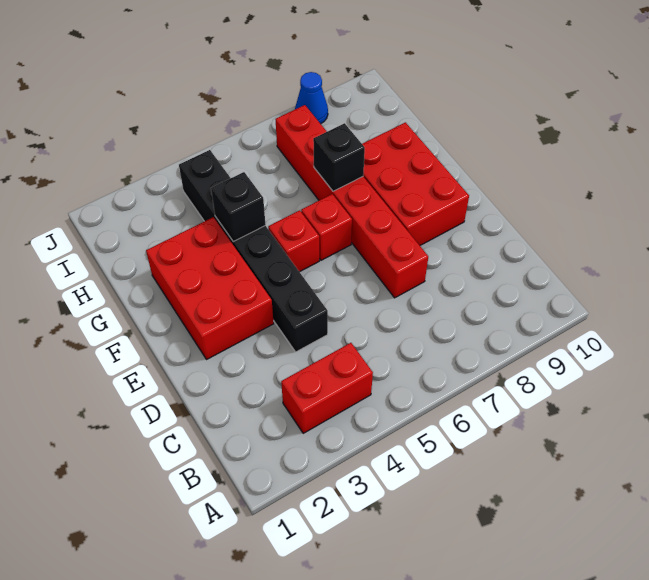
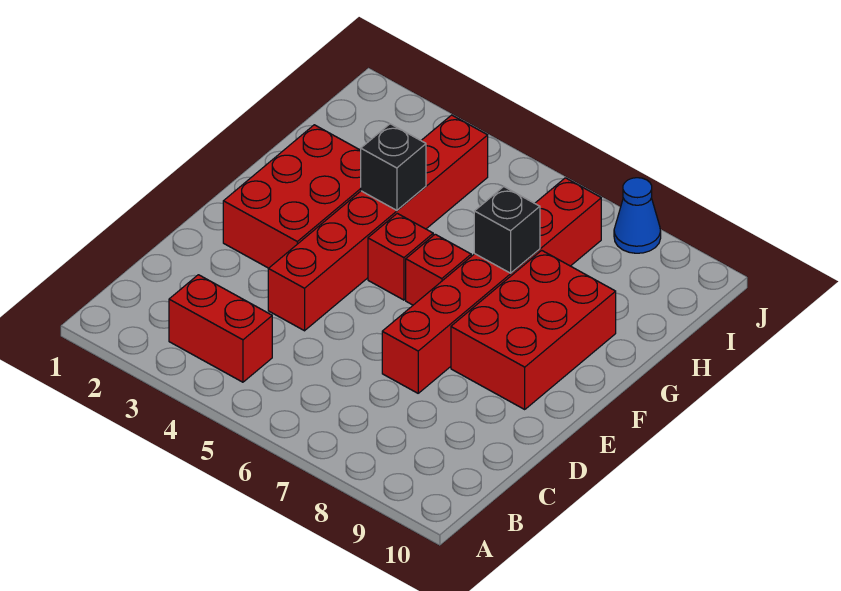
black brick D4:I4 level 1 -> red brick D4:I4 level 1

